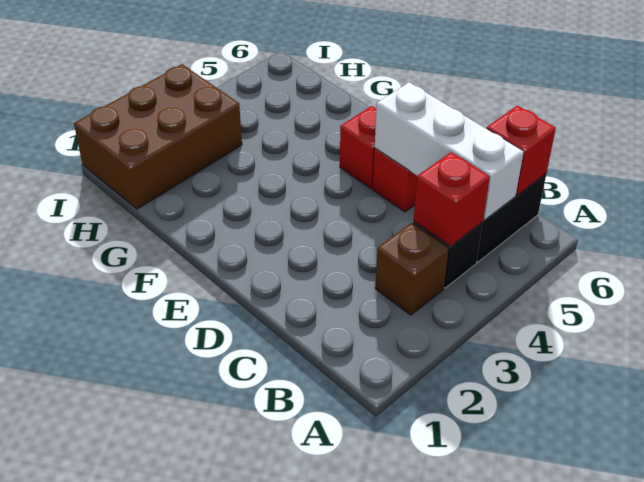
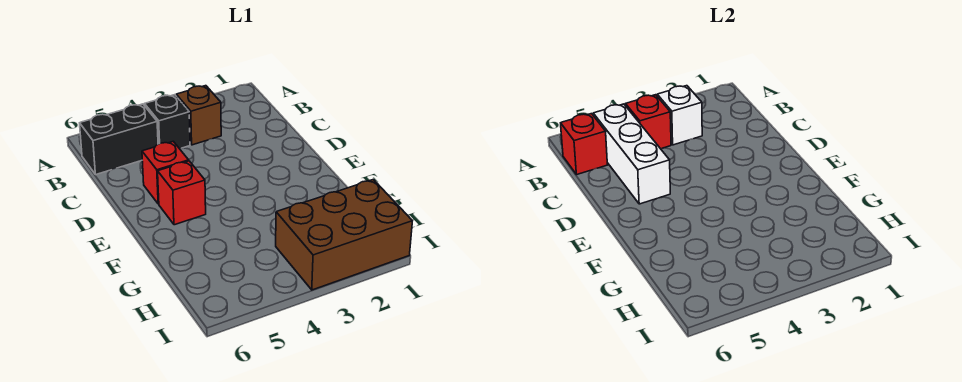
none -> white brick B3 level 2

